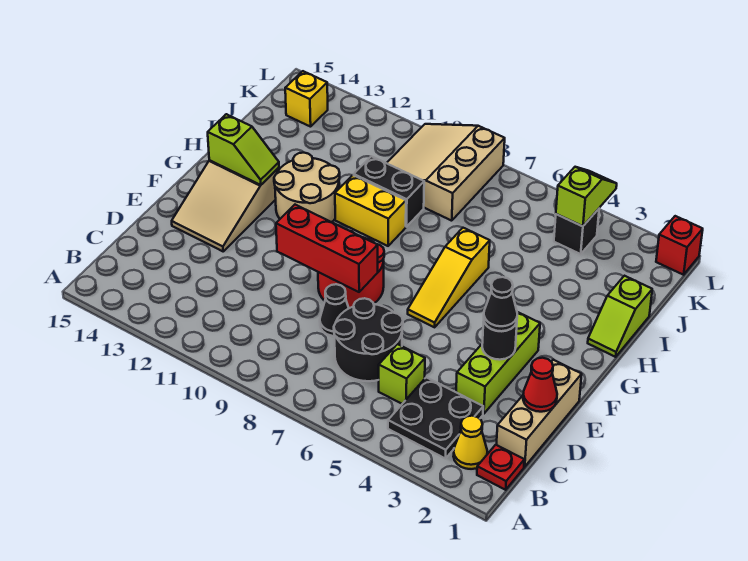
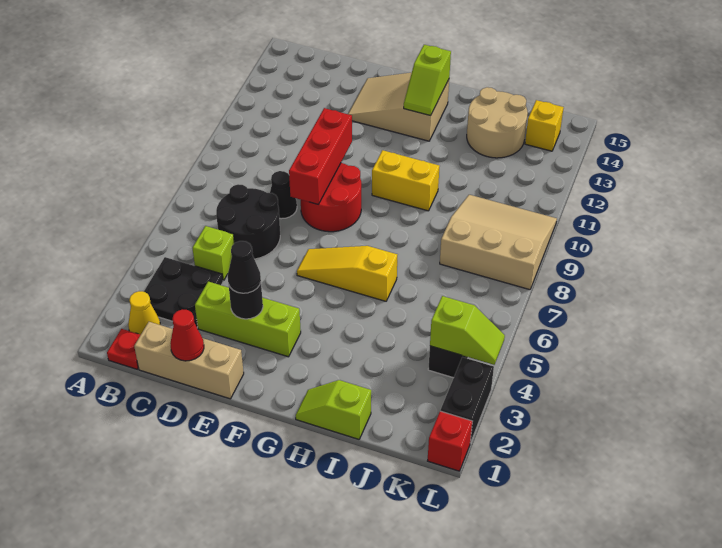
tan round brick G11:H12 level 1 -> tan round brick I13:J14 level 1
yellow brick H9:H10 level 1 -> yellow brick G10:H10 level 1
black brick I9:I10 level 1 -> black brick L2:L3 level 1

